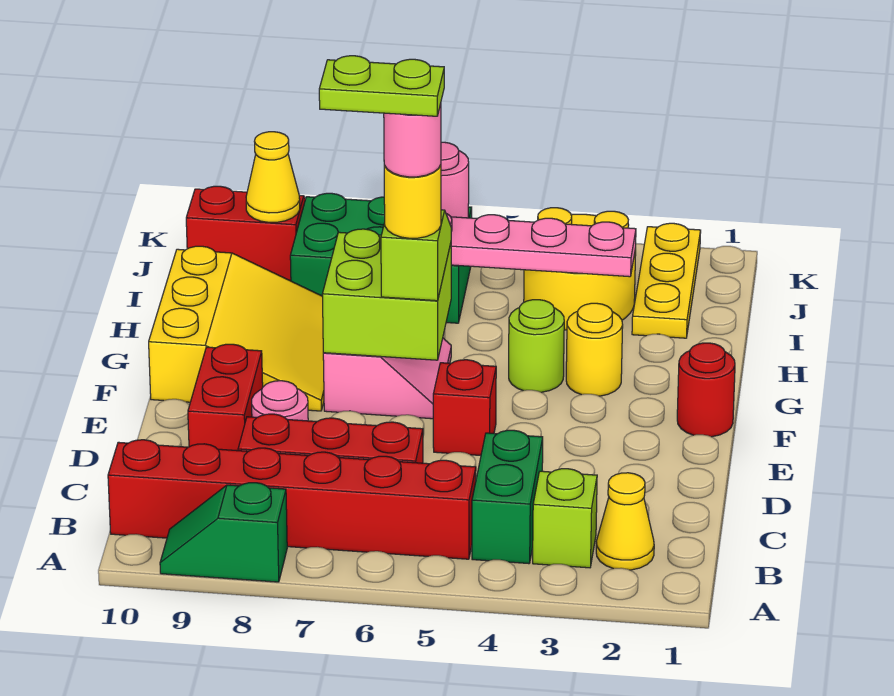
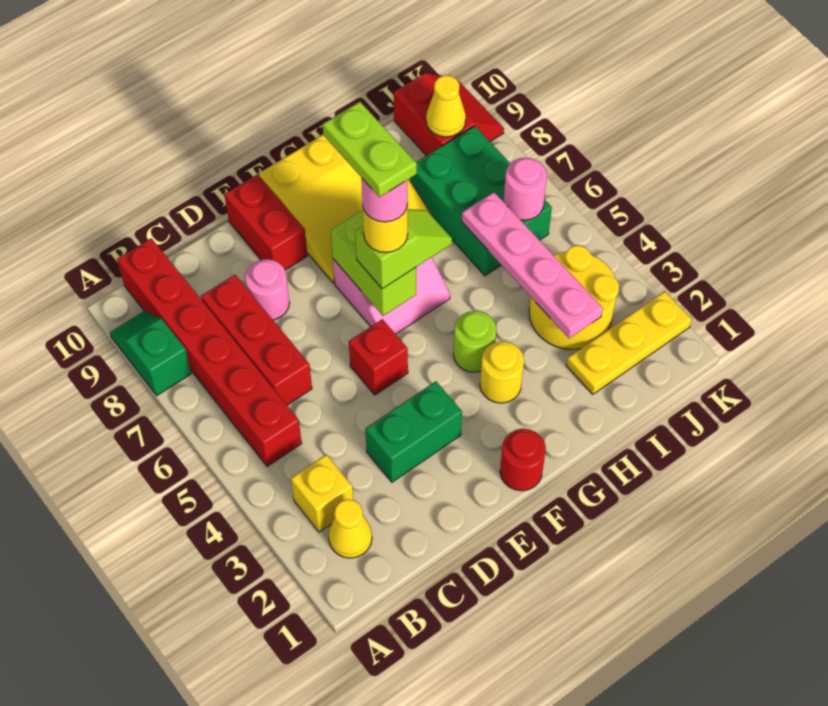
lime brick B3 level 1 -> yellow brick B3 level 1
green brick B4:C4 level 1 -> green brick D3:E3 level 1
red brick D9:E9 level 1 -> red brick E9:E10 level 1
lime brick F6:G7 level 2 -> lime brick F6:F7 level 2

